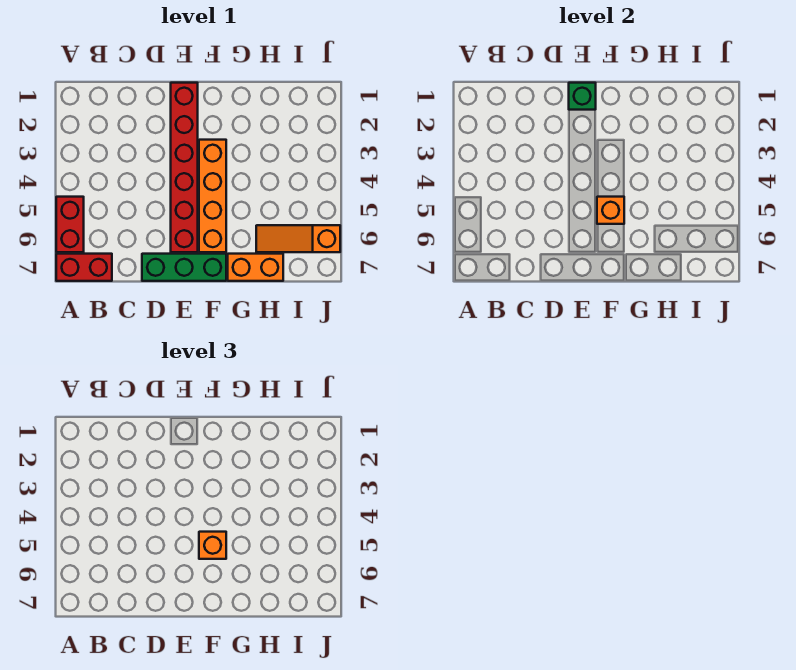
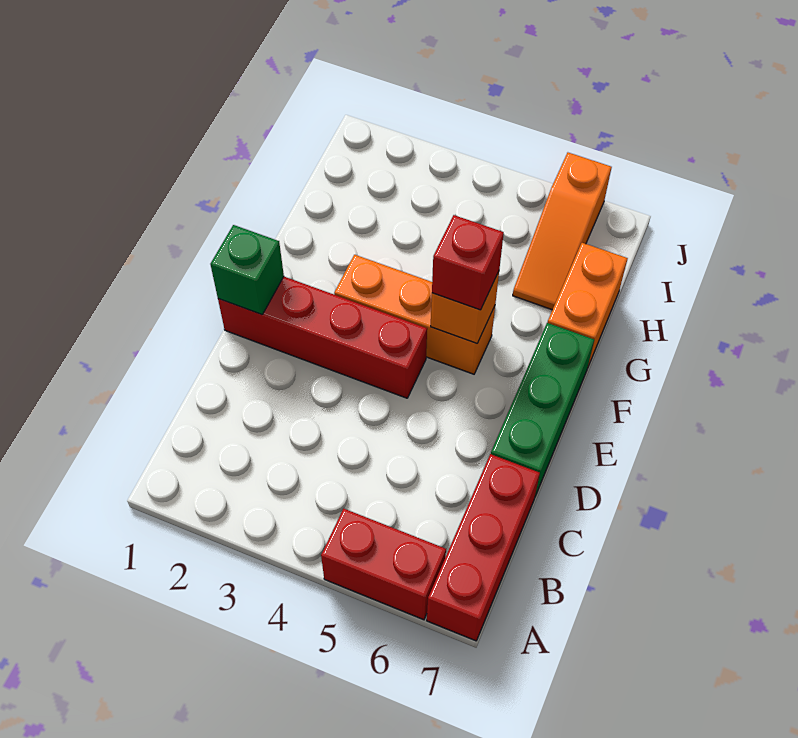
red brick A7:B7 level 1 -> red brick A7:C7 level 1
red brick E1:E6 level 1 -> red brick E1:E4 level 1
orange brick F3:F6 level 1 -> orange brick F3:F5 level 1
orange brick F5 level 3 -> red brick F5 level 3

